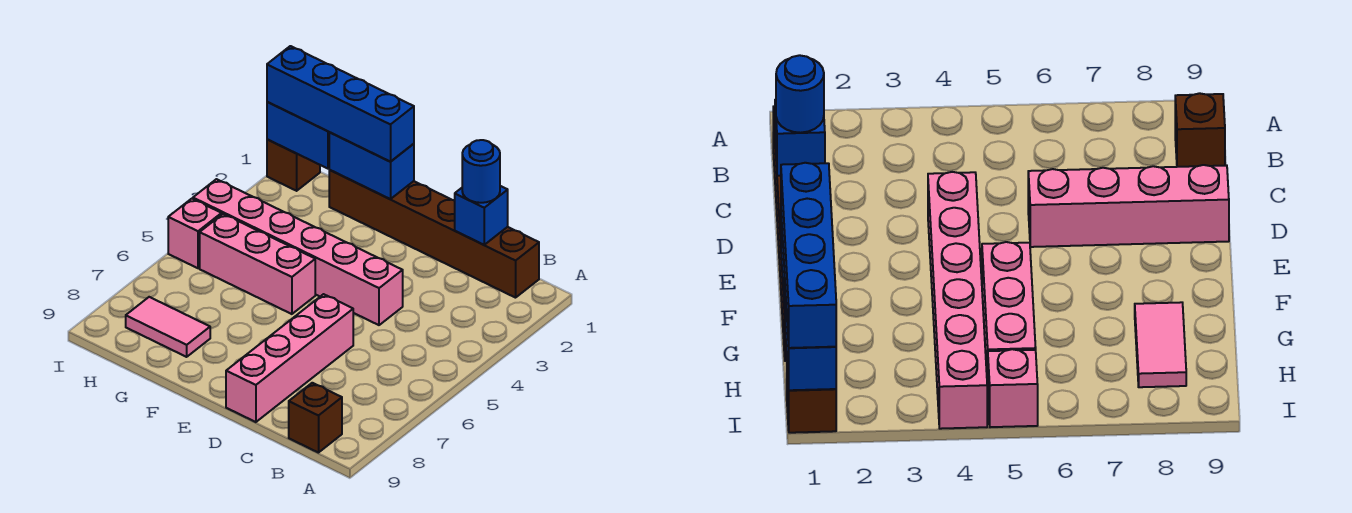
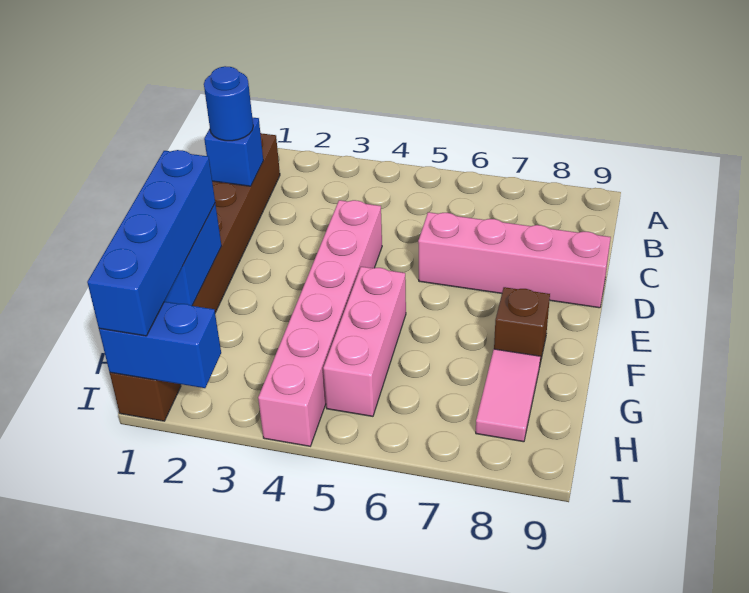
brown brick B9 level 1 -> brown brick F8 level 1
blue brick H1:I1 level 2 -> blue brick I1:I2 level 2
pink brick I5 level 1 -> none

